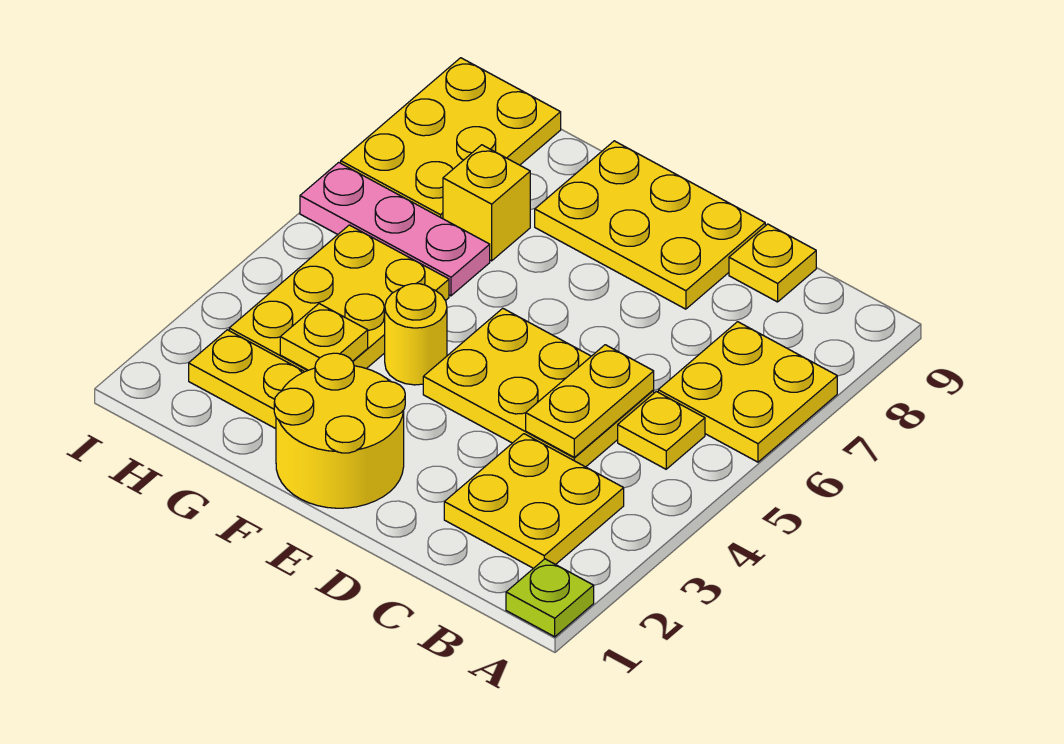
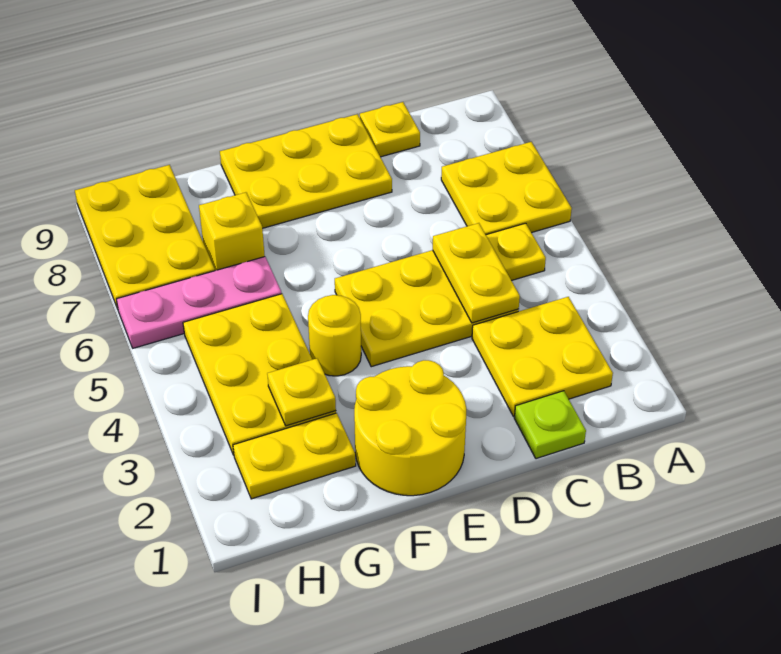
lime plate A1 level 1 -> lime plate C1 level 1

